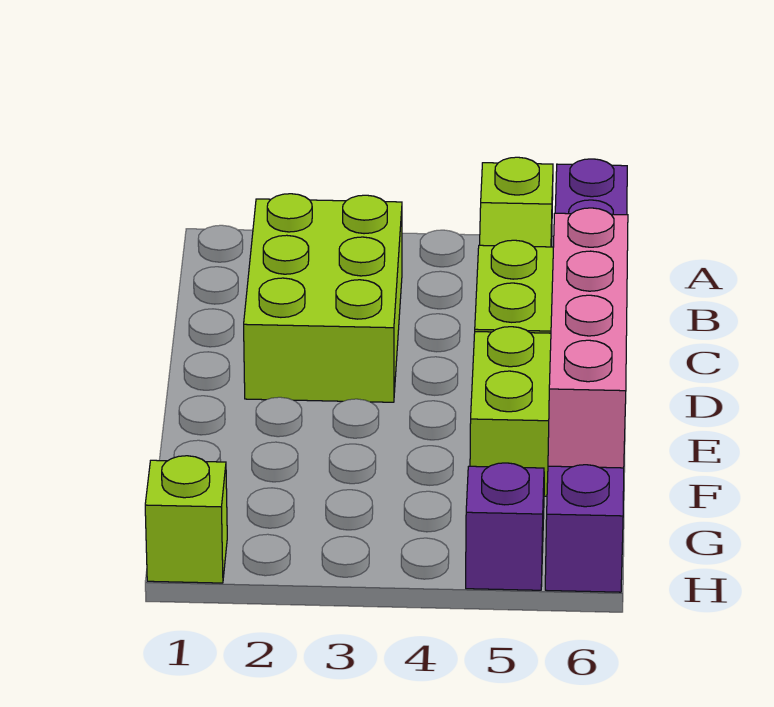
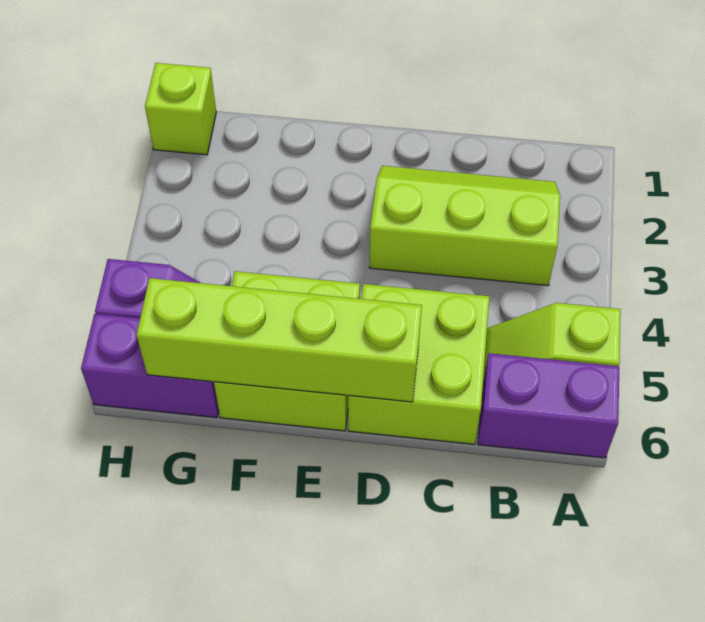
lime brick B2:D3 level 1 -> lime slope B2:D3 level 1 top 3
pink brick D6:G6 level 2 -> lime brick D6:G6 level 2

